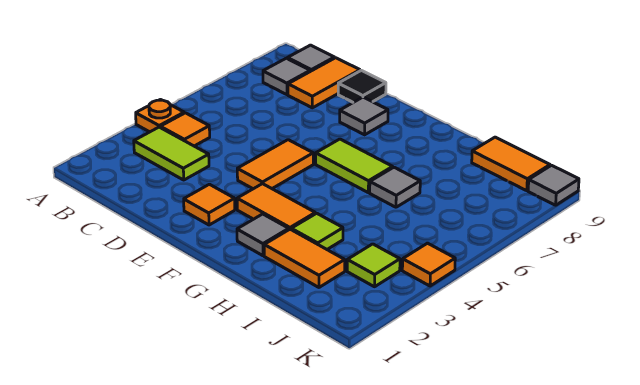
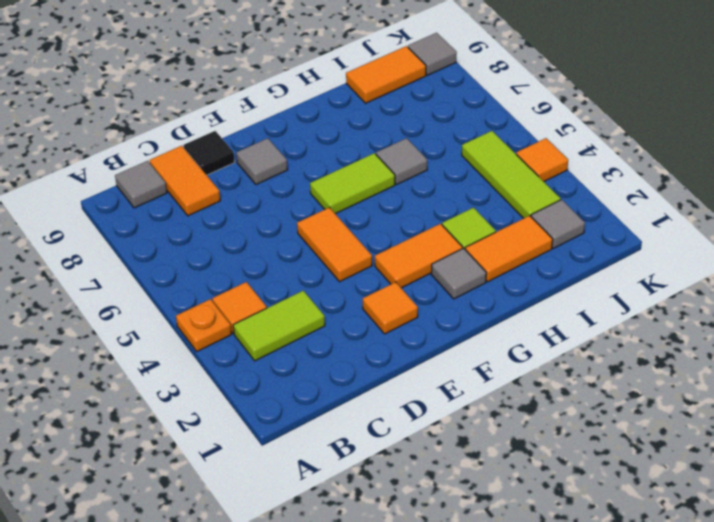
grey tile B8 level 1 -> grey tile J2 level 1
lime tile J3 level 1 -> lime tile J3:J5 level 1

